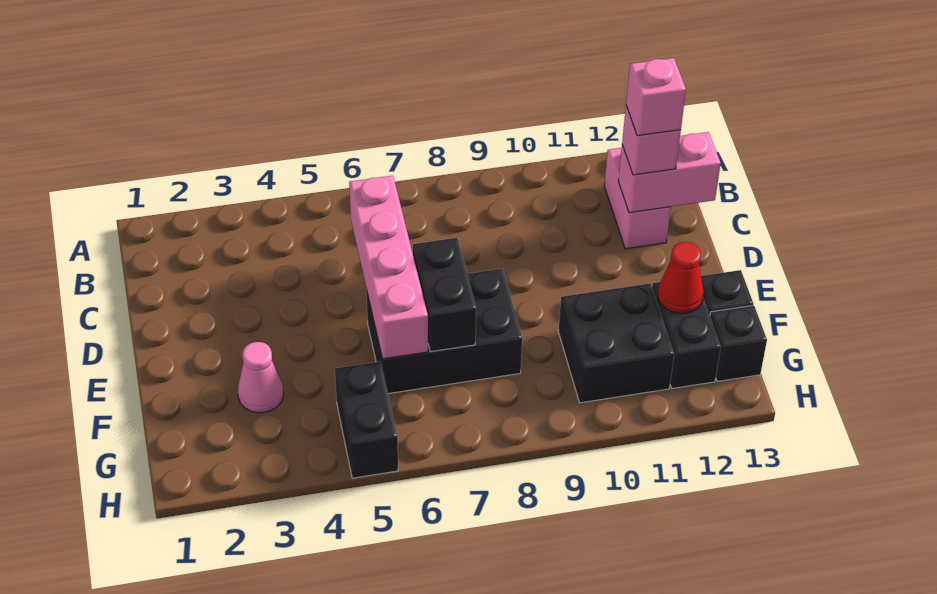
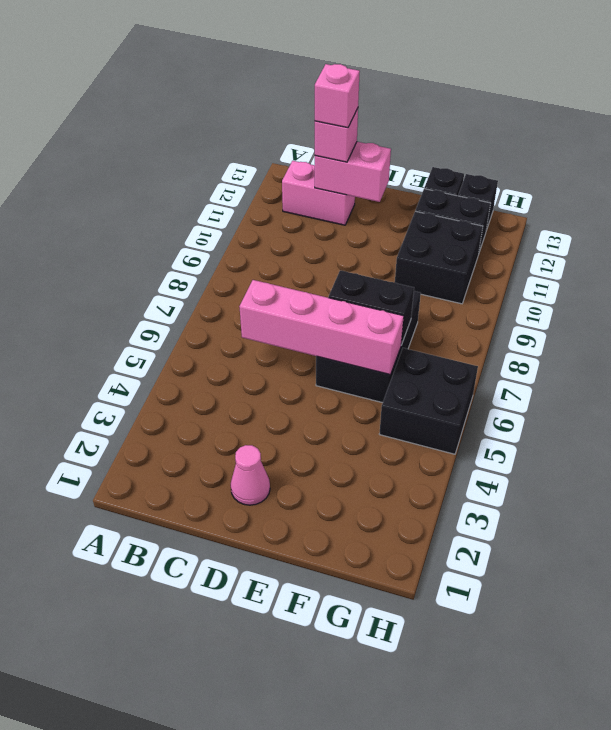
pink brick C12:C13 level 2 -> pink brick C12:D12 level 2
pink cone F3 level 1 -> pink cone D2 level 1
red cone F12 level 2 -> none
black brick G5:H5 level 1 -> black brick G5:H6 level 1

